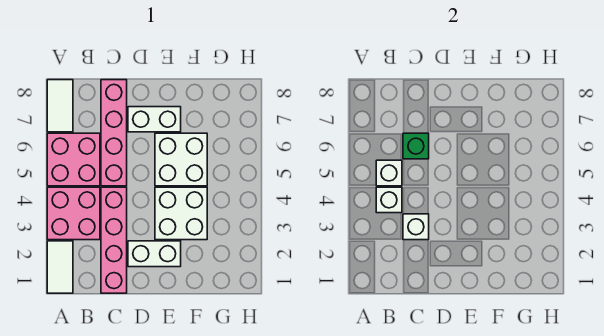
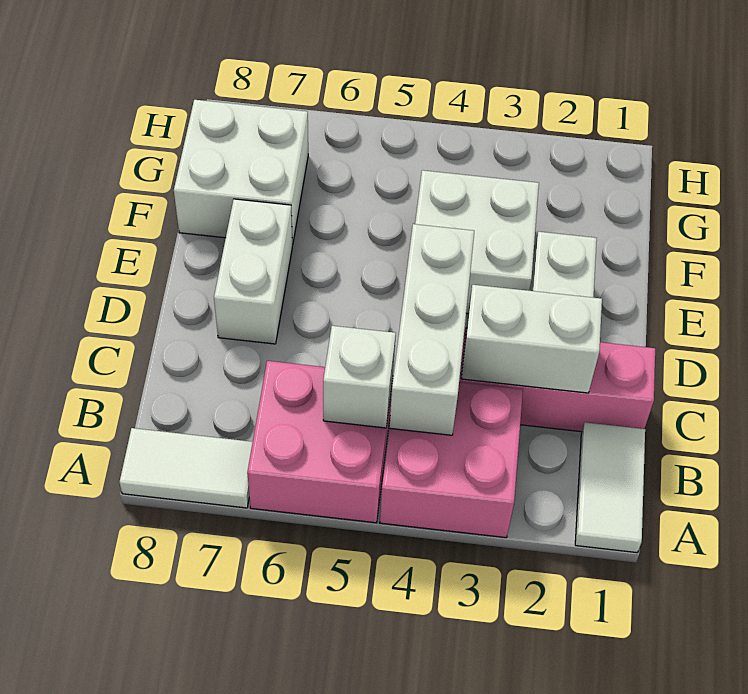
white tile A1:A2 level 1 -> white tile A1:B1 level 1
white brick B4 level 2 -> white brick B4:D4 level 2
white brick C3 level 2 -> white brick C2:C3 level 2
pink brick C5:C8 level 1 -> none
green brick C6 level 2 -> none
white brick E5:F6 level 1 -> white brick F7:G8 level 1

